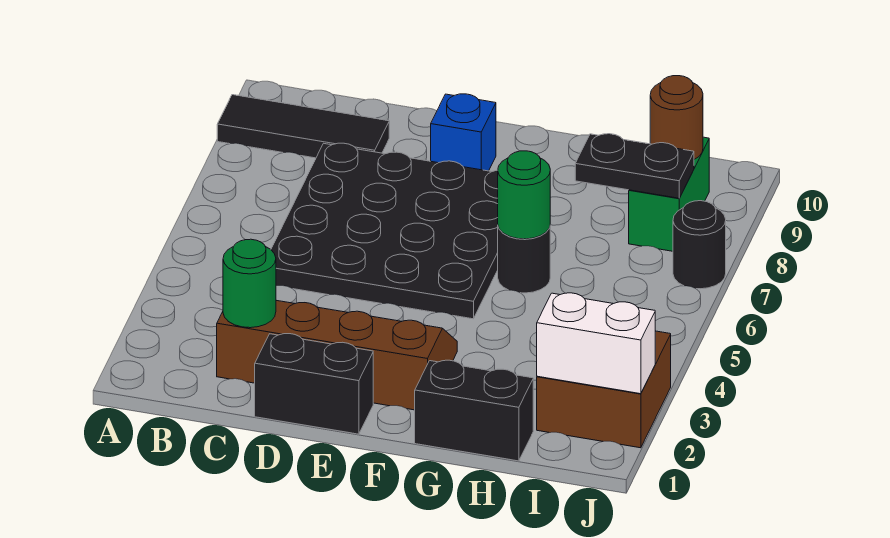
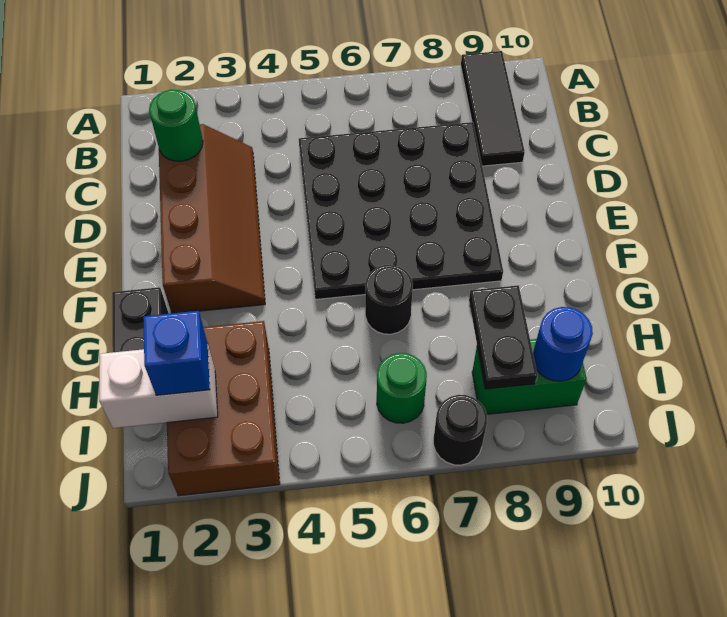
black brick D1:E1 level 1 -> none
blue brick E9 level 1 -> blue brick I2 level 3
green round brick G6 level 2 -> green round brick I6 level 1
brown brick I2:J3 level 1 -> brown brick H2:J3 level 1
white brick I2:J2 level 2 -> white brick I1:I2 level 2
brown round brick I9 level 2 -> blue round brick I9 level 2

